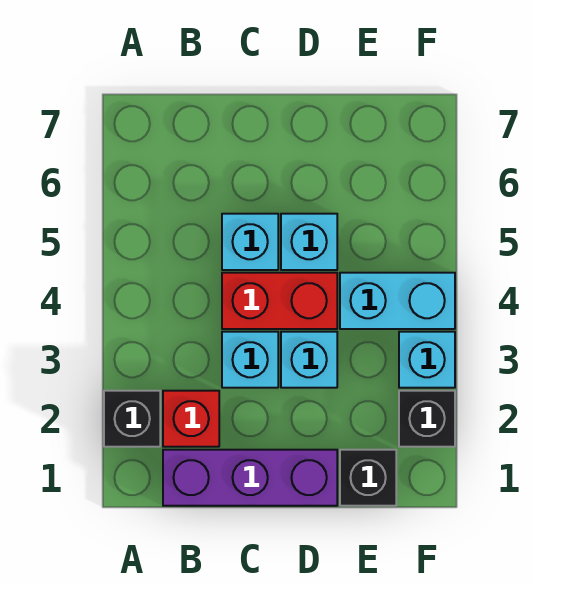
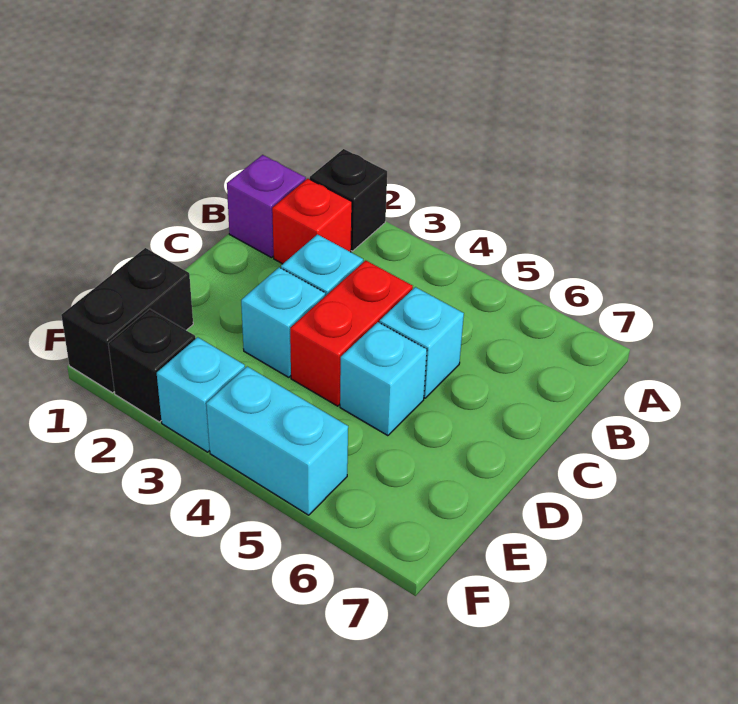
purple brick B1:D1 level 1 -> purple brick B1 level 1
black brick E1 level 1 -> black brick E1:F1 level 1
cyan brick E4:F4 level 1 -> cyan brick F4:F5 level 1

